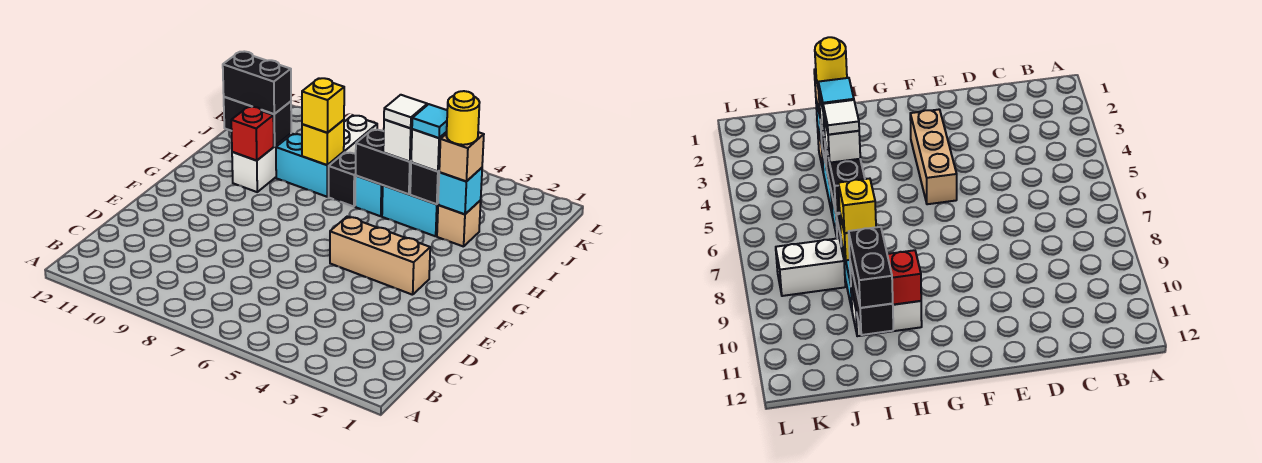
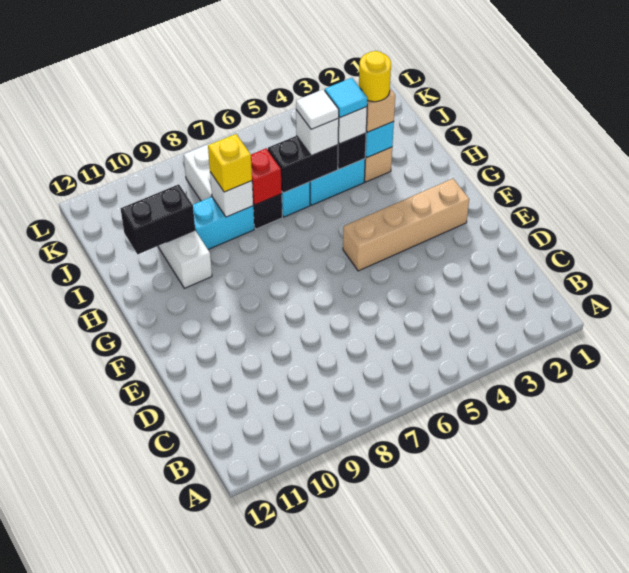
tan brick F3:F5 level 1 -> tan brick F2:F5 level 1
red brick H10 level 2 -> red brick I7 level 2
yellow brick I8 level 2 -> white brick I8 level 2
black brick I10:I11 level 3 -> none

